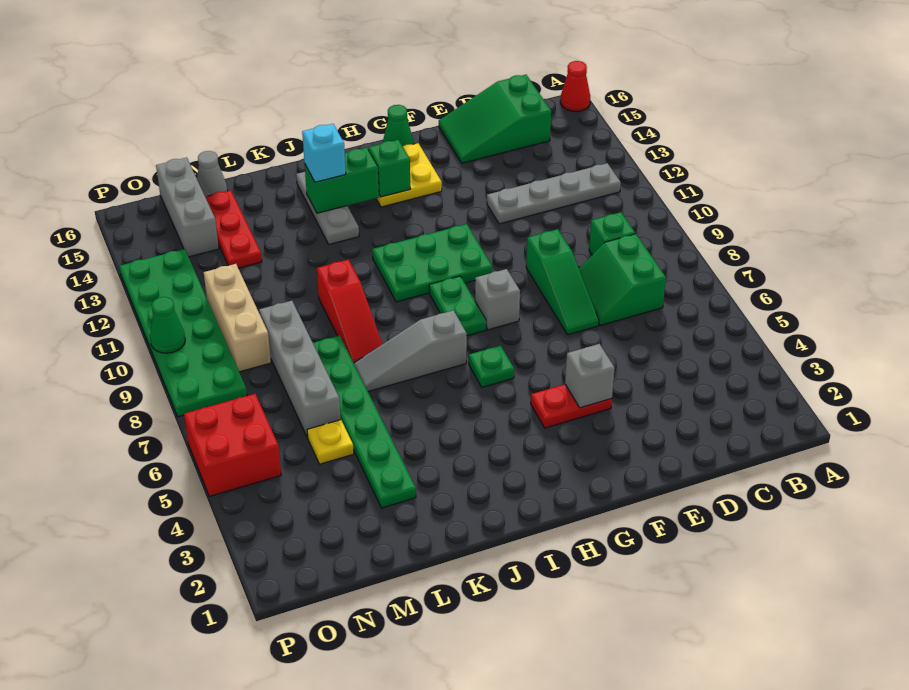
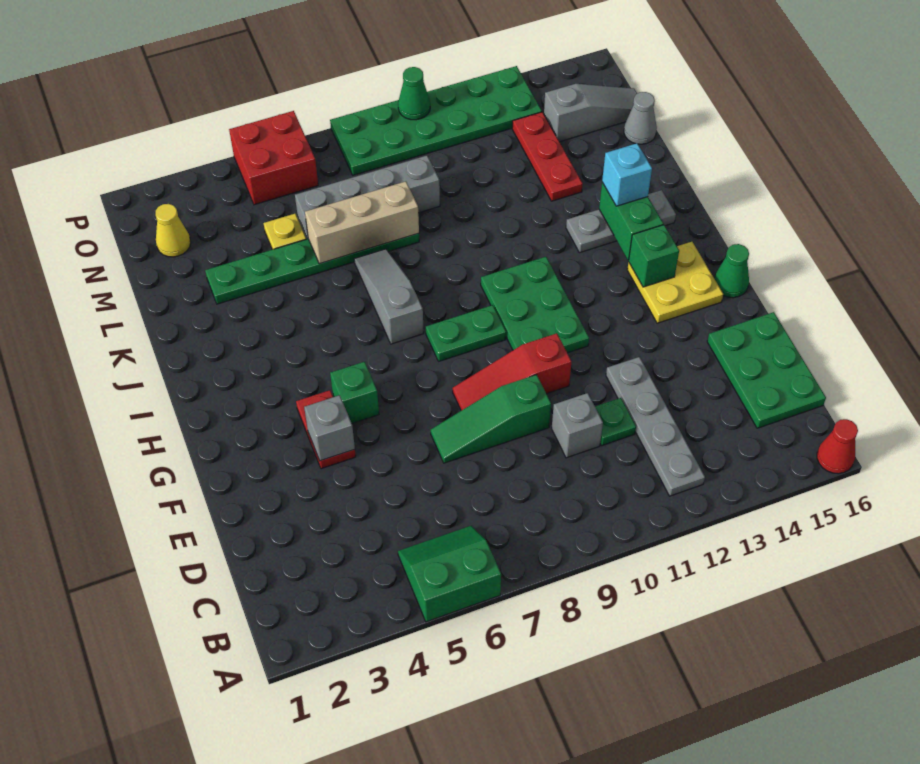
green slope C7:D8 level 1 top C -> green slope A5:B6 level 1 top A
green brick C9 level 1 -> green brick G5 level 1
green slope C15:E16 level 1 top C -> green plate C15:E16 level 1
grey brick G8 level 1 -> grey brick D10 level 1
green plate H6 level 1 -> green plate D11 level 1
red slope K8:K10 level 1 top 10 -> red slope F8:F10 level 1 top 10
red plate M13:M15 level 1 -> red plate L13:N13 level 1
none -> yellow cone N2 level 1
tan brick N9:N11 level 1 -> tan brick L6:L8 level 2
grey brick N14:N16 level 1 -> grey slope N14:N16 level 1 top 14

